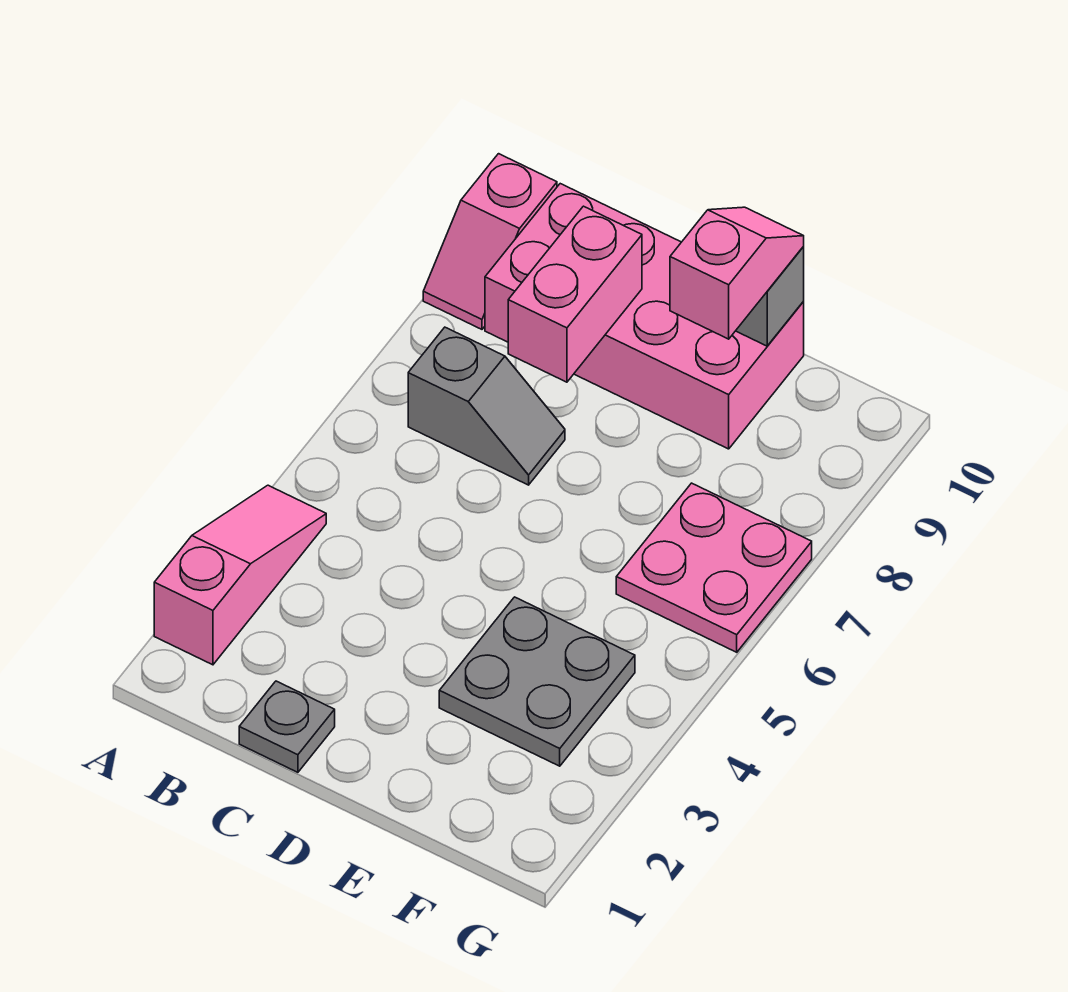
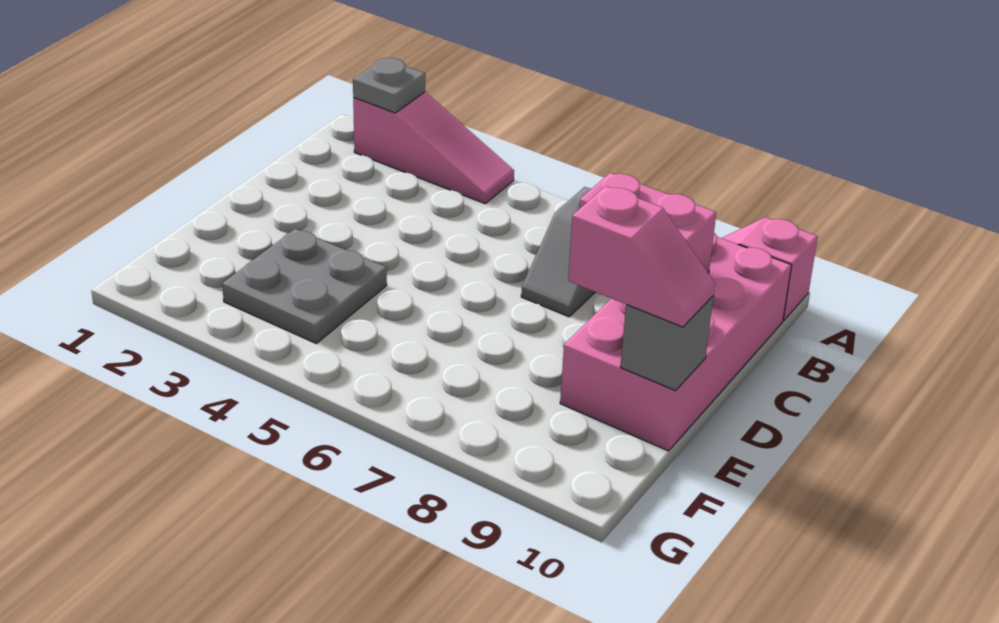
grey plate C1 level 1 -> grey plate A2 level 2
pink plate F6:G7 level 1 -> none

